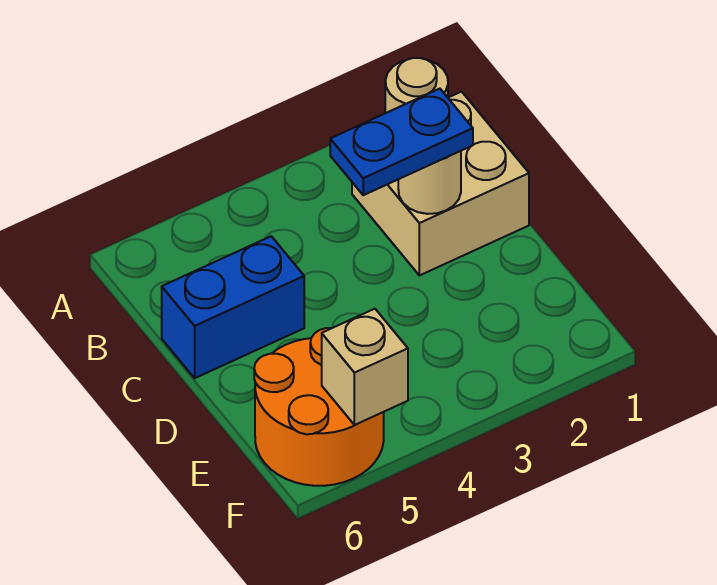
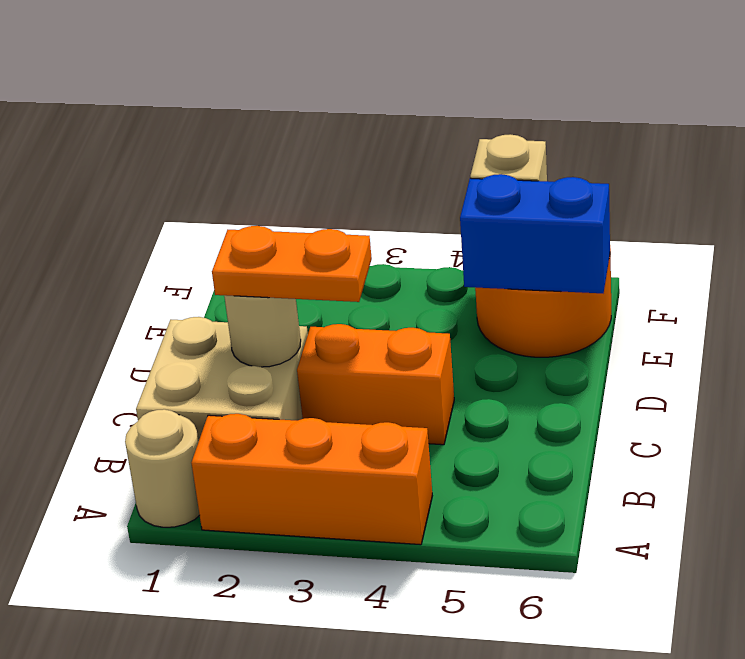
none -> orange brick A2:A4 level 1
blue plate C2:C3 level 3 -> orange plate C2:C3 level 3
none -> orange brick C3:C4 level 1
blue brick C5:C6 level 1 -> blue brick E5:E6 level 2

